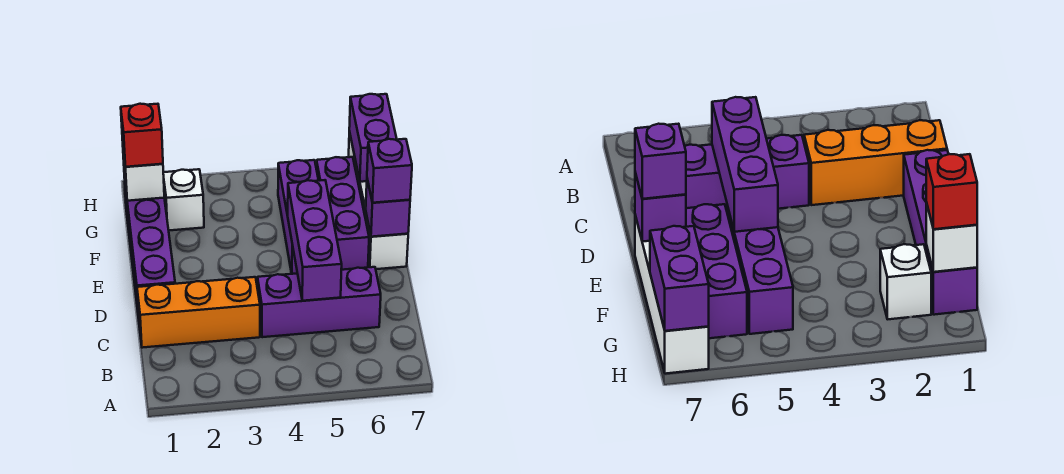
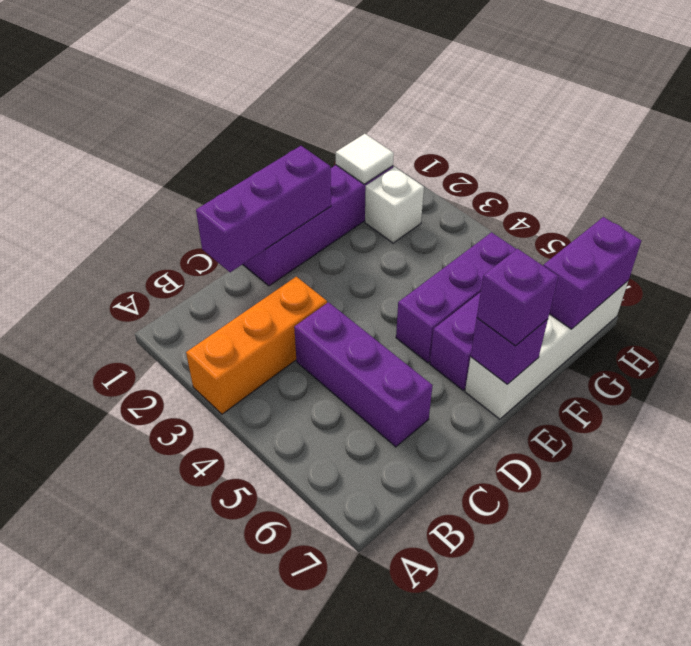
orange brick C1:C3 level 1 -> orange brick A3:C3 level 1
purple brick C5:E5 level 2 -> purple brick C1:E1 level 2
white brick G1 level 2 -> white tile G1 level 2
red brick G1 level 3 -> none

